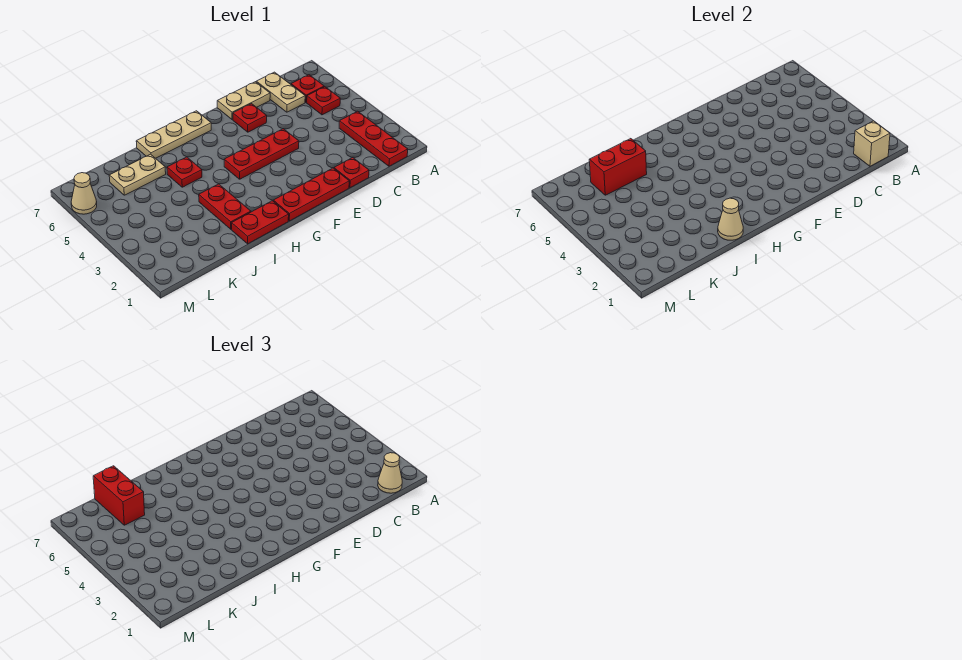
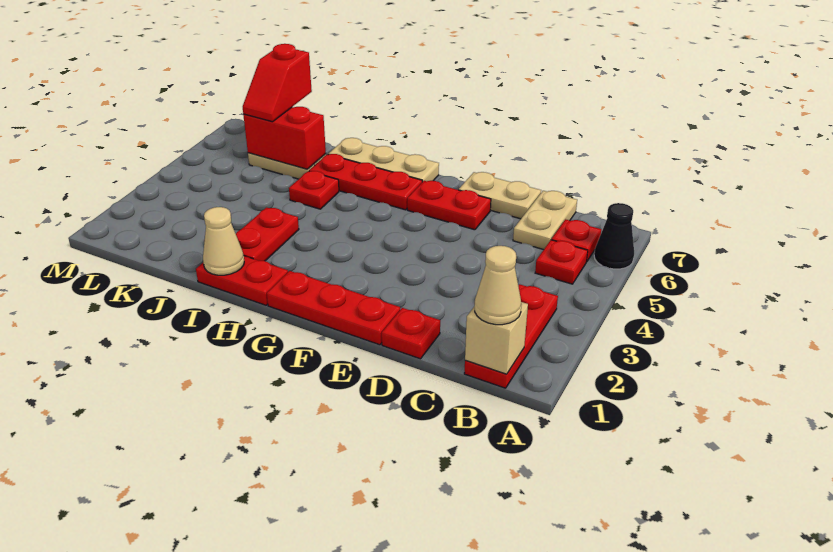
none -> black cone A6 level 1
red plate E4:G4 level 1 -> red plate G6:I6 level 1
red plate E6 level 1 -> red plate E6:F6 level 1
red brick K6:K7 level 3 -> red slope K6:K7 level 3 top 7
tan cone M6 level 1 -> none

